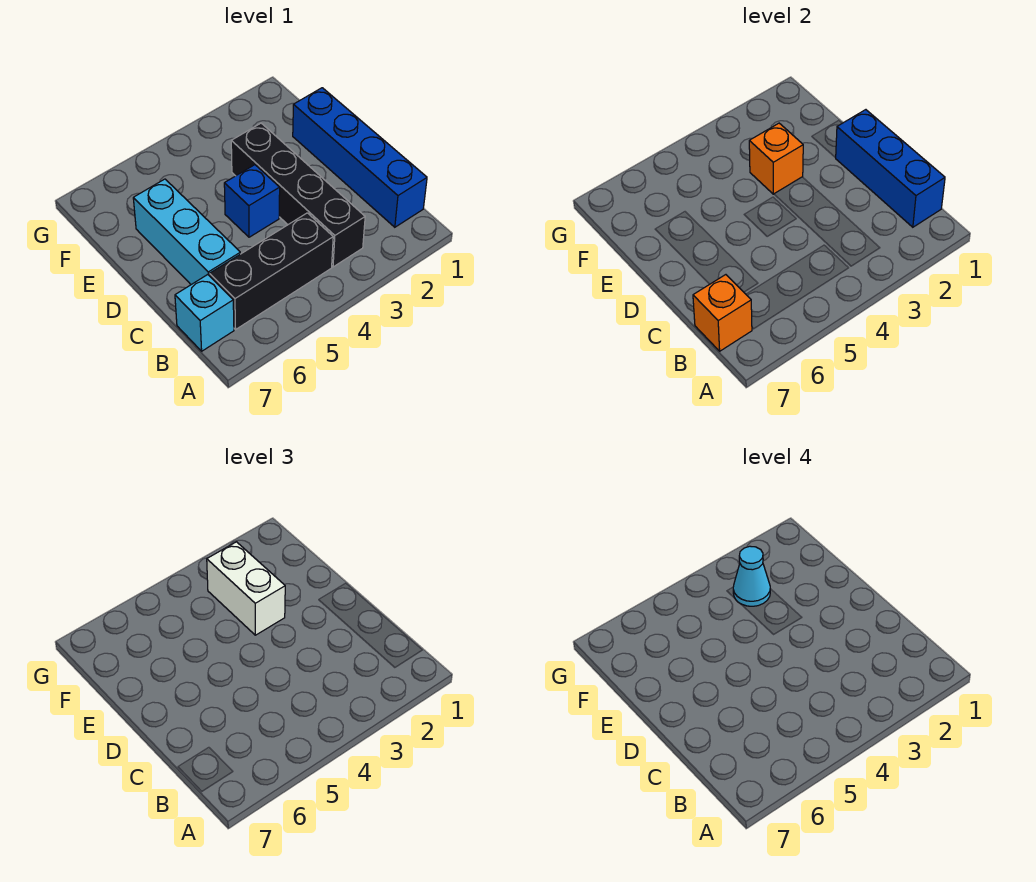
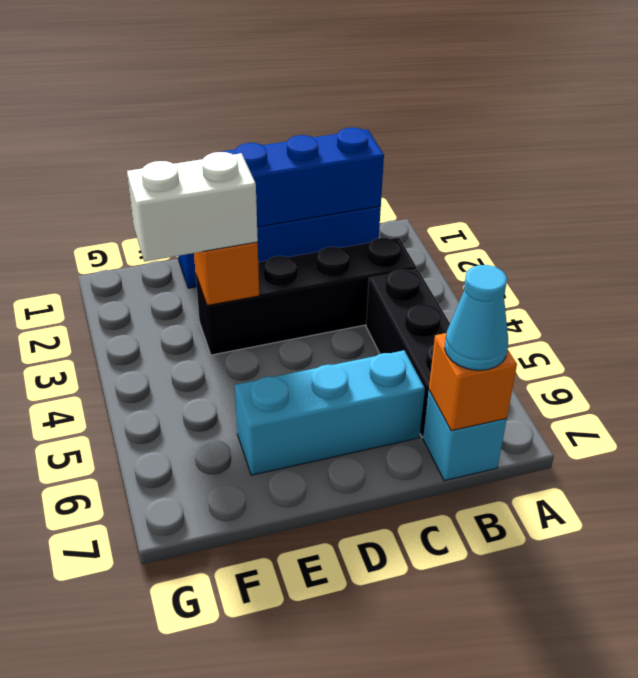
blue brick D4 level 1 -> none
cyan cone F3 level 4 -> cyan cone B7 level 3

